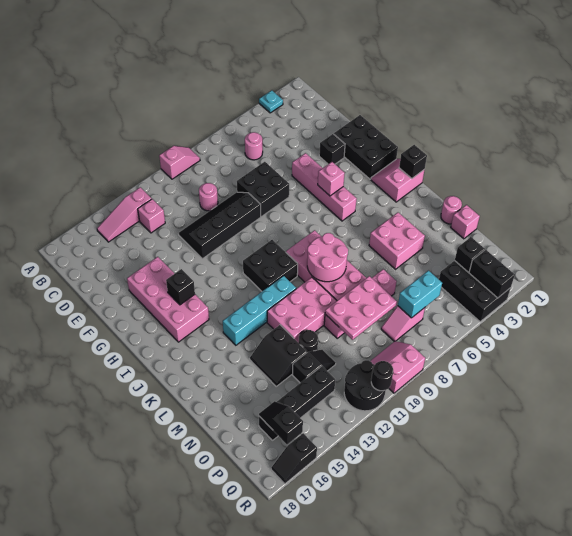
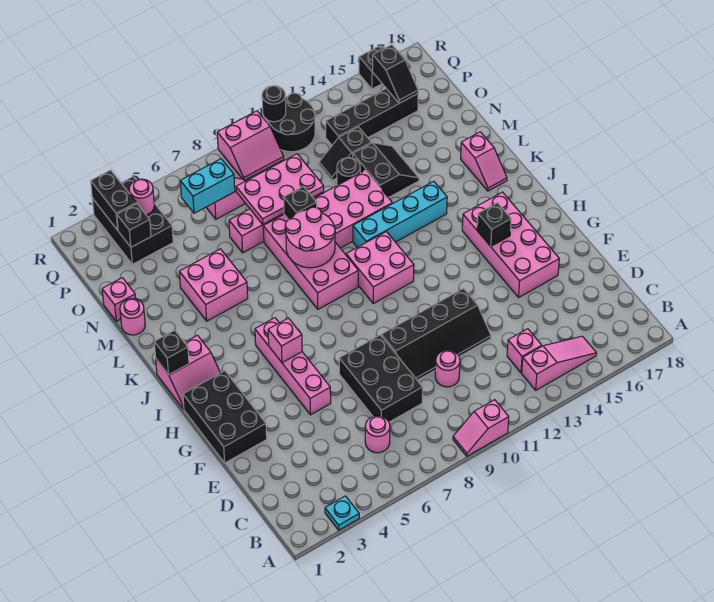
black brick E7:F8 level 1 -> black brick D7:F8 level 1
black brick F3 level 1 -> black brick M9 level 2
black brick I10:J11 level 1 -> pink brick I10:J11 level 1
none -> pink slope K17:L17 level 1 top L
none -> pink round brick Q4 level 2

